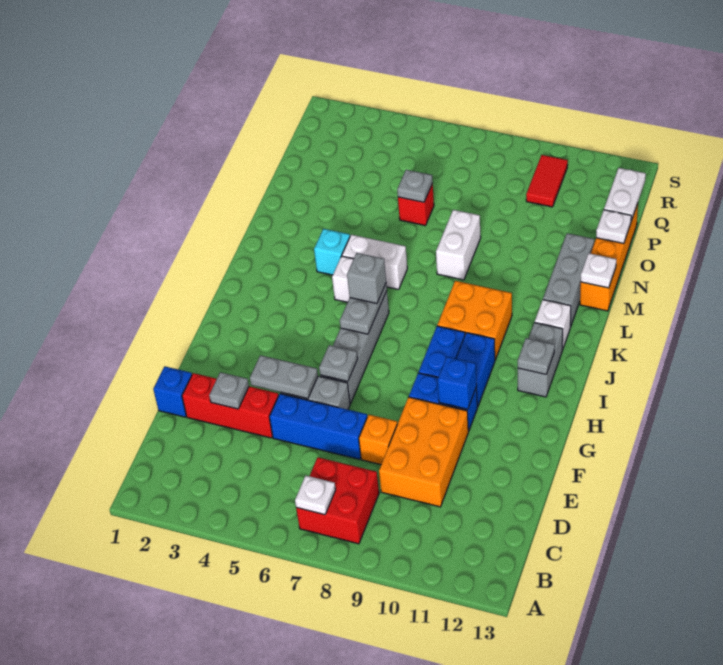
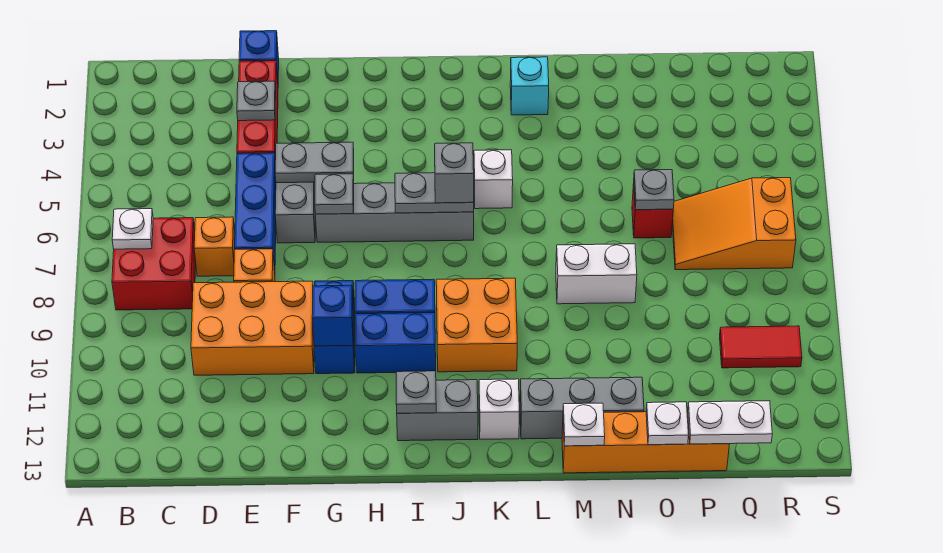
none -> orange brick D7 level 1
grey plate F4:F5 level 2 -> grey plate F5:G5 level 2
cyan brick L4 level 1 -> cyan brick L2 level 1
white brick L5:L6 level 1 -> none
none -> orange slope P6:R7 level 1 top R

